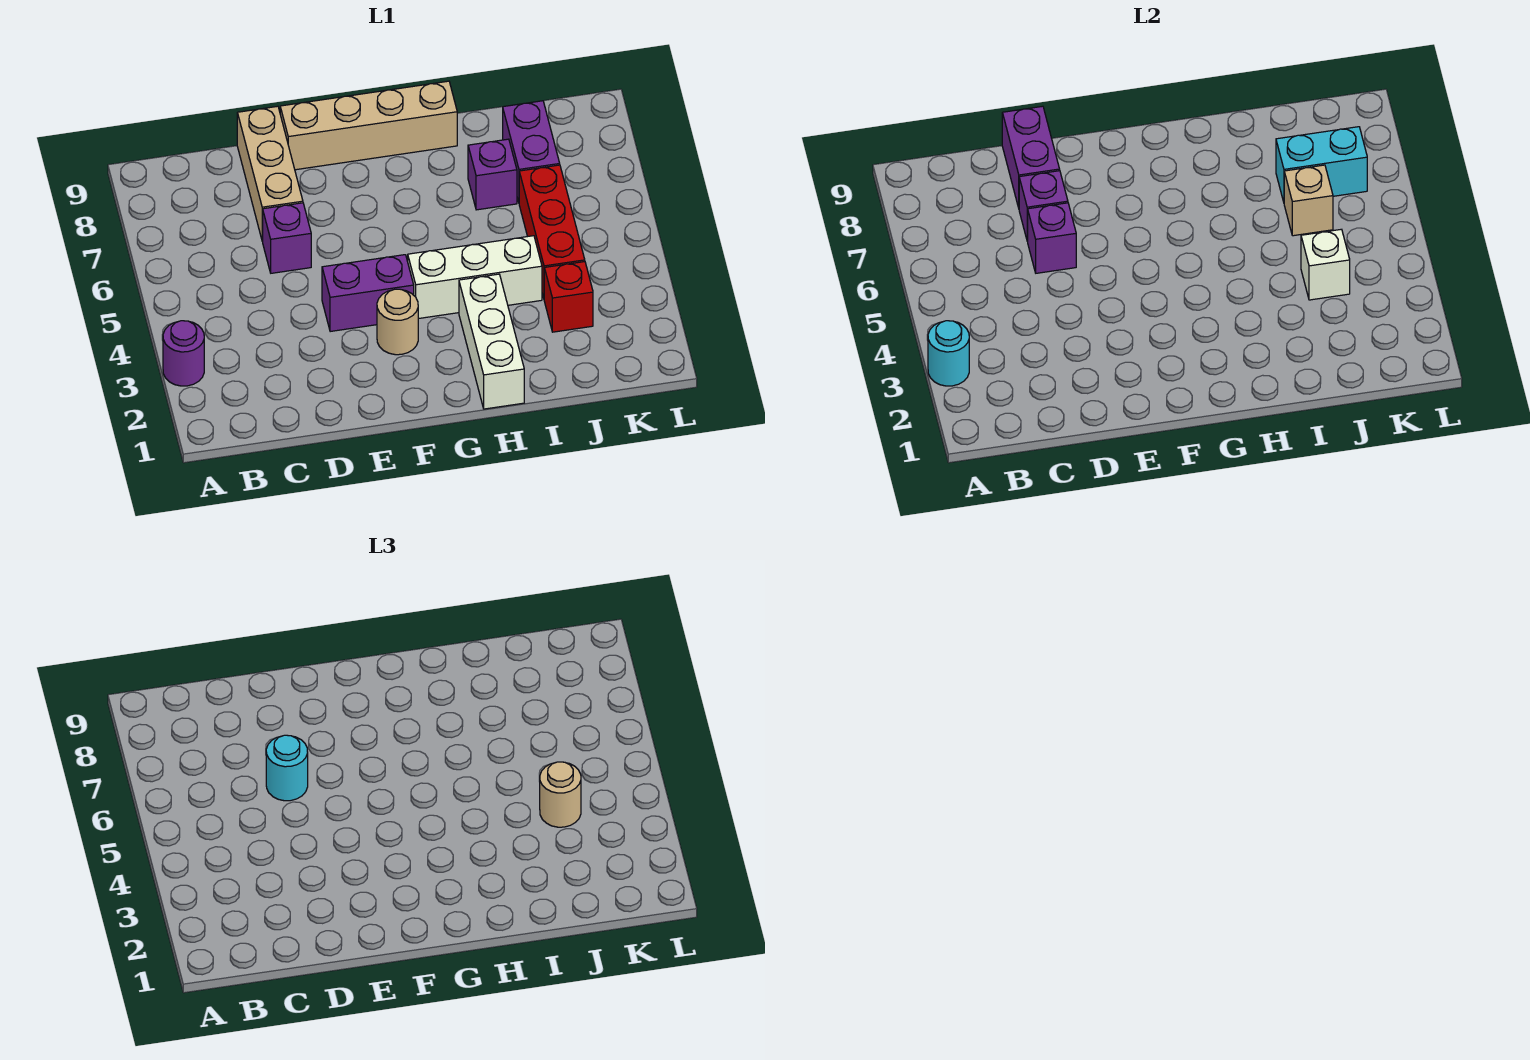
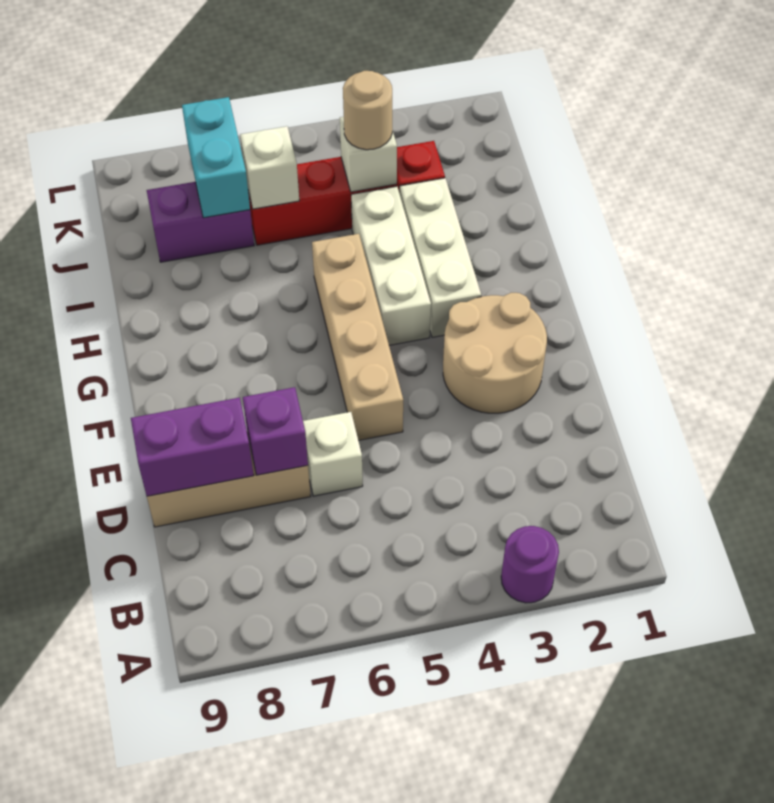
cyan round brick A3 level 2 -> none
purple brick D6 level 1 -> white brick D6 level 1
purple brick D6 level 2 -> none
cyan round brick D6 level 3 -> none
purple brick E4:F4 level 1 -> none
tan brick E9:H9 level 1 -> tan brick E5:H5 level 1
tan round brick F3 level 1 -> tan round brick E2:F3 level 1
white brick H1:H3 level 1 -> white brick G3:I3 level 1
purple brick I7 level 1 -> none
tan brick J6 level 2 -> white brick J6 level 2

